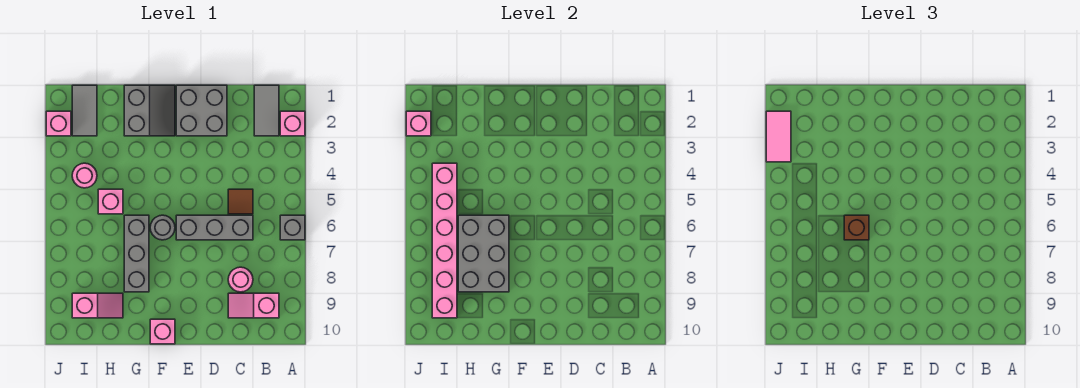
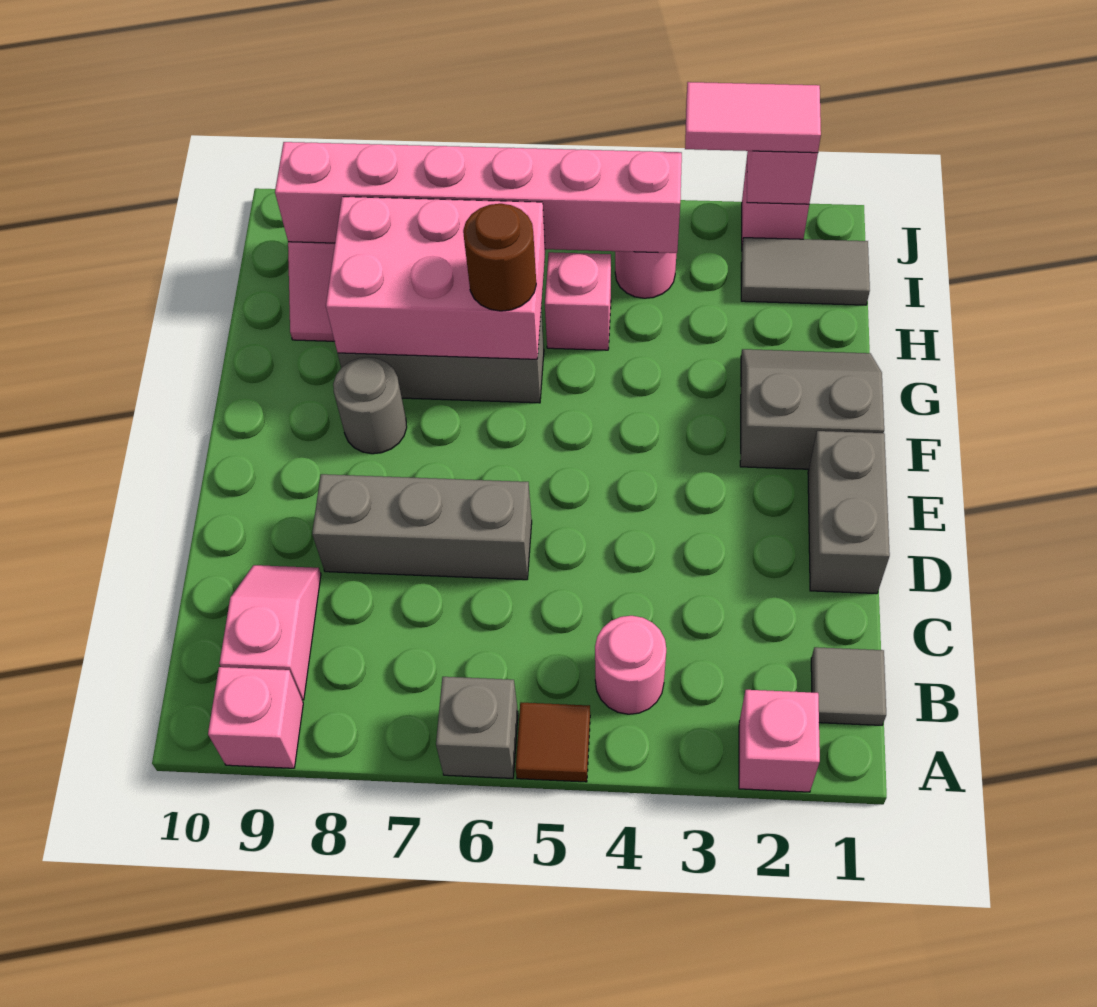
grey tile B1:B2 level 1 -> grey tile B1 level 1
brown tile C5 level 1 -> brown tile A5 level 1
grey brick C6:E6 level 1 -> grey brick D6:D8 level 1
pink round brick C8 level 1 -> pink round brick B4 level 1
grey brick D1:E2 level 1 -> grey brick D1:E1 level 1
grey slope F1:G2 level 1 top G -> grey slope F1:G2 level 1 top F
grey round brick F6 level 1 -> grey round brick F8 level 1
pink brick F10 level 1 -> pink brick A9 level 1
grey brick G6:H8 level 2 -> pink brick G6:H8 level 2
brown brick G6 level 3 -> brown round brick G6 level 3

